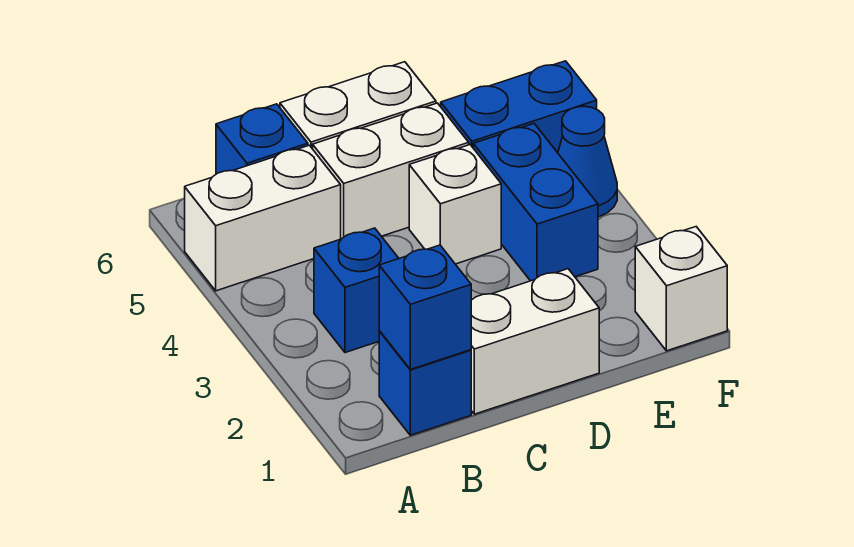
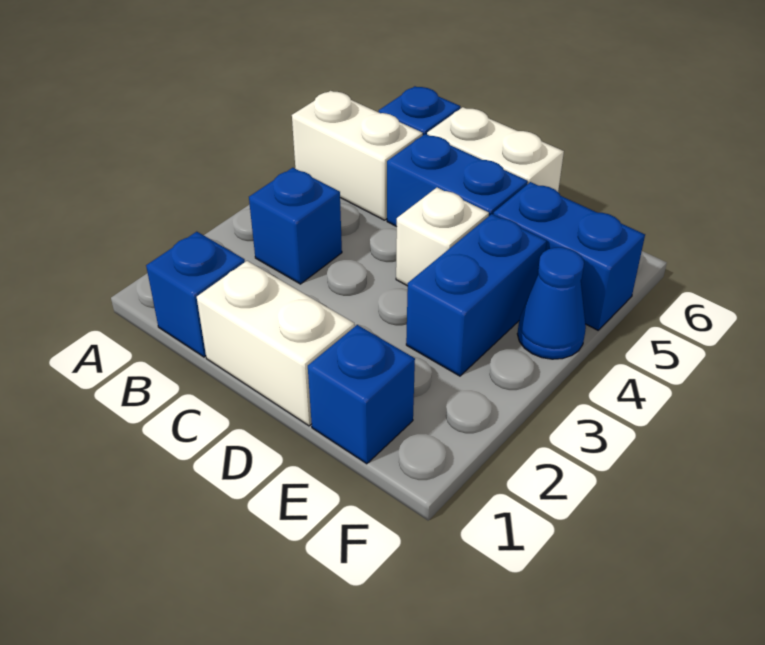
blue brick B1 level 2 -> blue brick E1 level 1
white brick C5:D5 level 1 -> blue brick C5:D5 level 1
white brick F1 level 1 -> none

